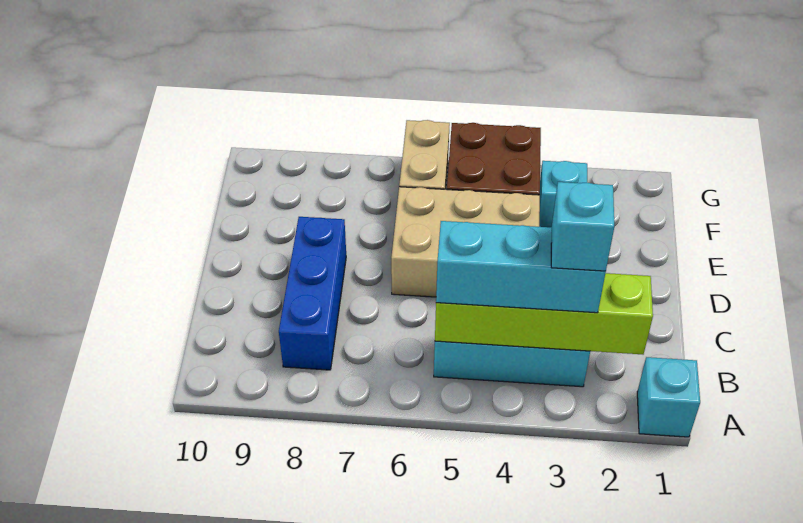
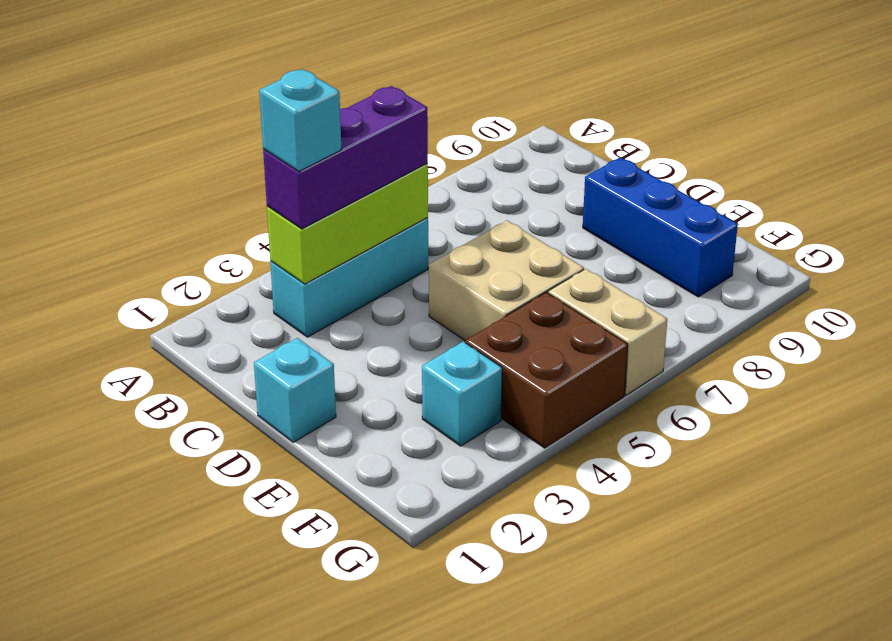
cyan brick A1 level 1 -> cyan brick D1 level 1
lime brick B2:B5 level 2 -> lime brick B3:B5 level 2
cyan brick B3:B5 level 3 -> purple brick B3:B5 level 3
blue brick B8:D8 level 1 -> blue brick D9:F9 level 1
tan brick D4:E6 level 1 -> tan brick D5:E6 level 1

